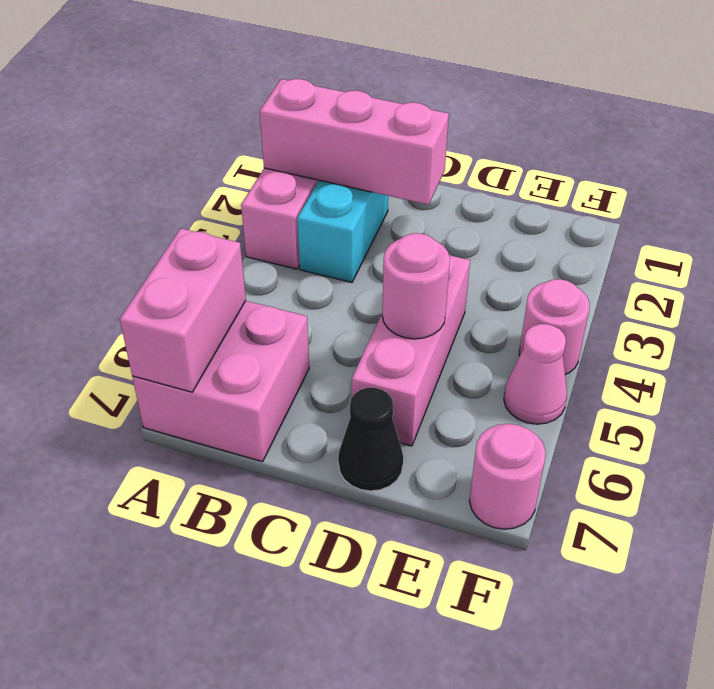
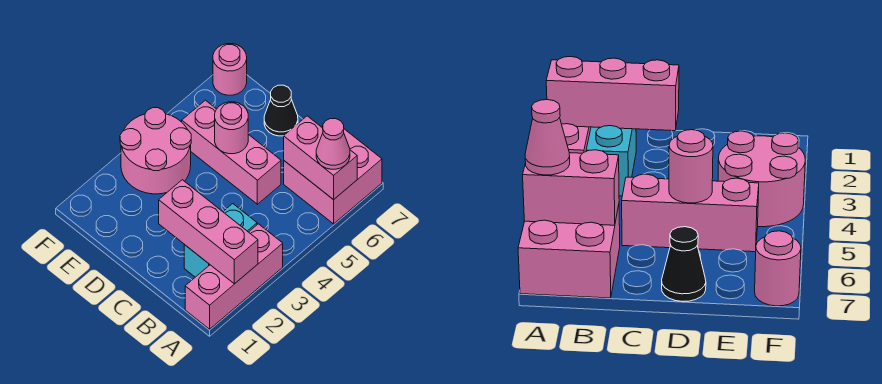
pink brick A6:A7 level 2 -> pink brick A6:B6 level 2
pink brick D4:D6 level 1 -> pink brick C5:E5 level 1
pink round brick F4 level 1 -> pink round brick E3:F4 level 1
pink cone F5 level 1 -> pink cone A6 level 3

